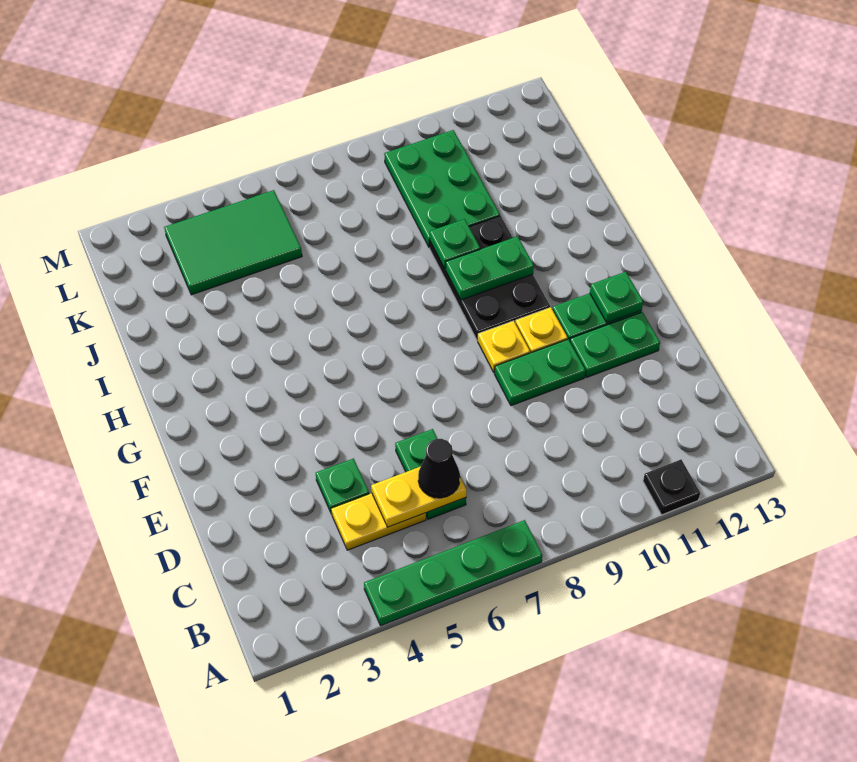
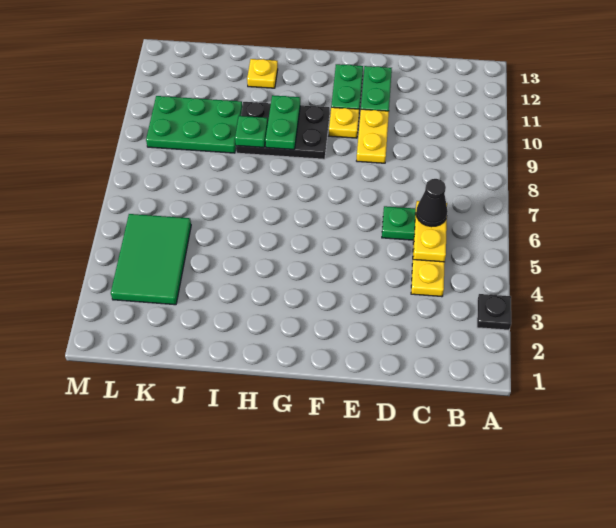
green plate A4:A7 level 1 -> none
black plate A11 level 1 -> black plate A3 level 1
green plate D4 level 1 -> none
green plate E9:E10 level 1 -> yellow plate E9:E10 level 1
yellow plate F9 level 1 -> yellow plate I12 level 1
green plate F12 level 2 -> none

